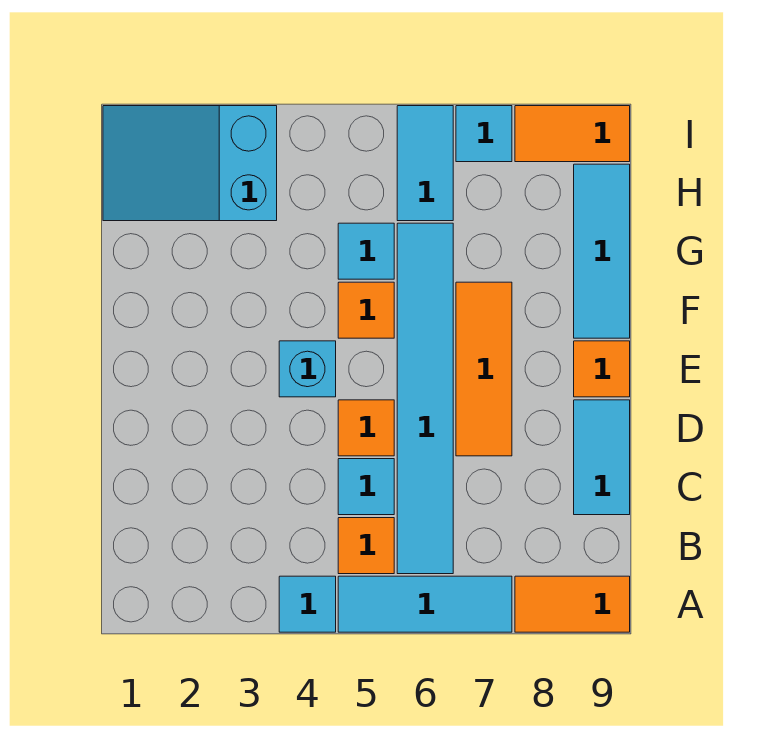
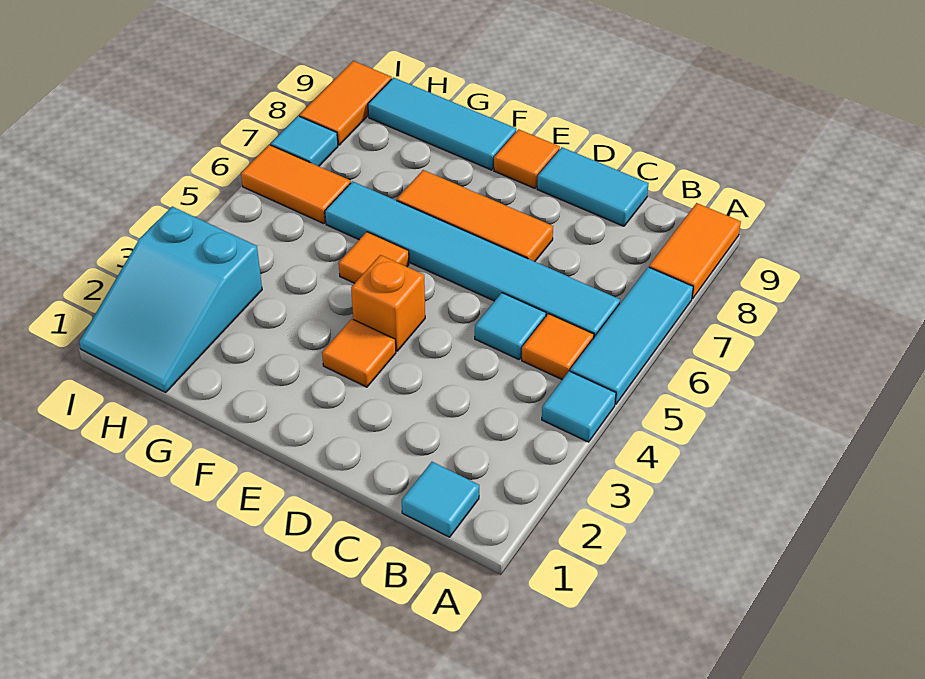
orange tile D5 level 1 -> orange tile E3 level 1
cyan brick E4 level 1 -> orange brick E4 level 1
cyan tile G5 level 1 -> cyan tile B1 level 1
cyan tile H6:I6 level 1 -> orange tile H6:I6 level 1

